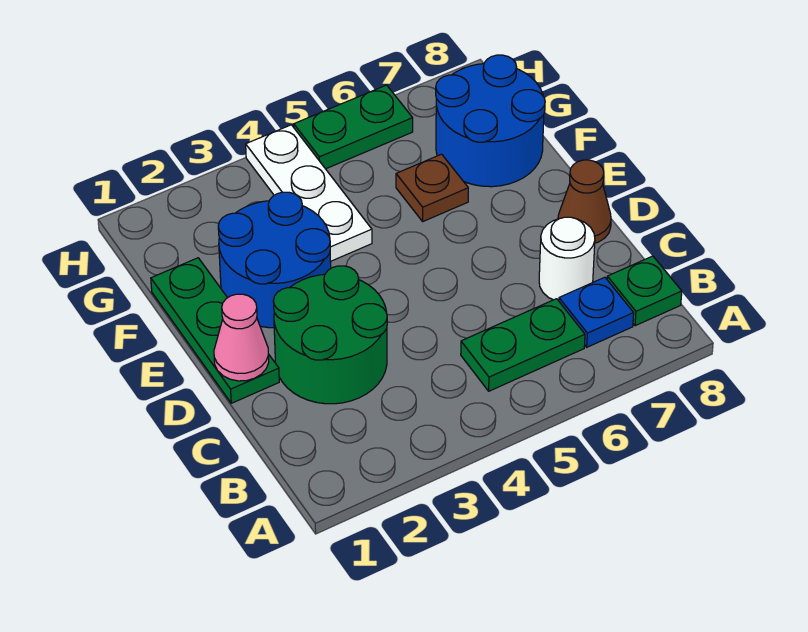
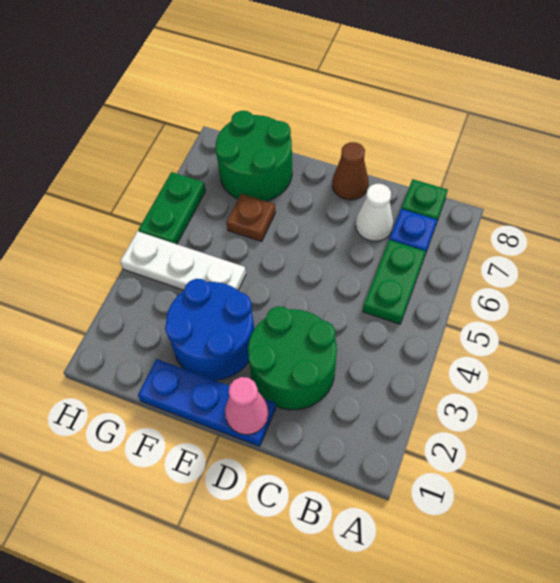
white round brick C7 level 1 -> white cone C7 level 1
green plate D1:F1 level 1 -> blue plate D1:F1 level 1
blue round brick F7:G8 level 1 -> green round brick F7:G8 level 1

